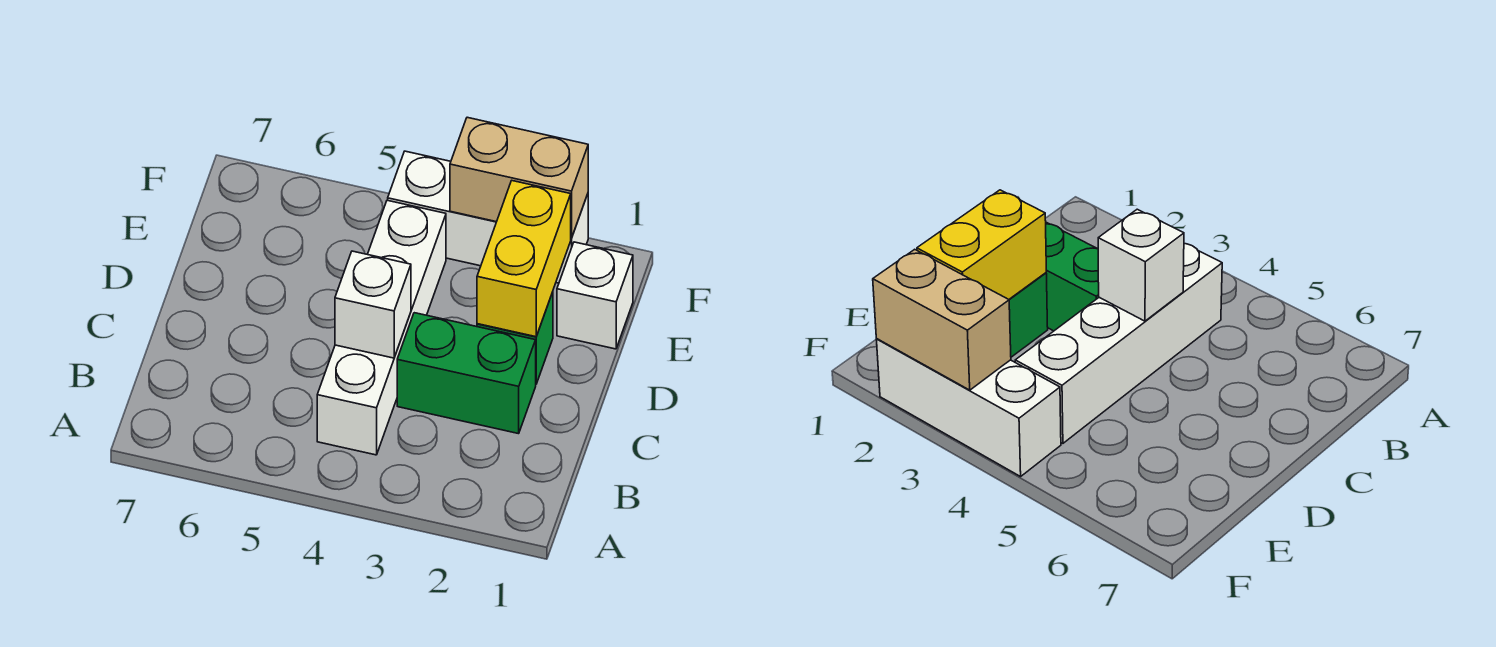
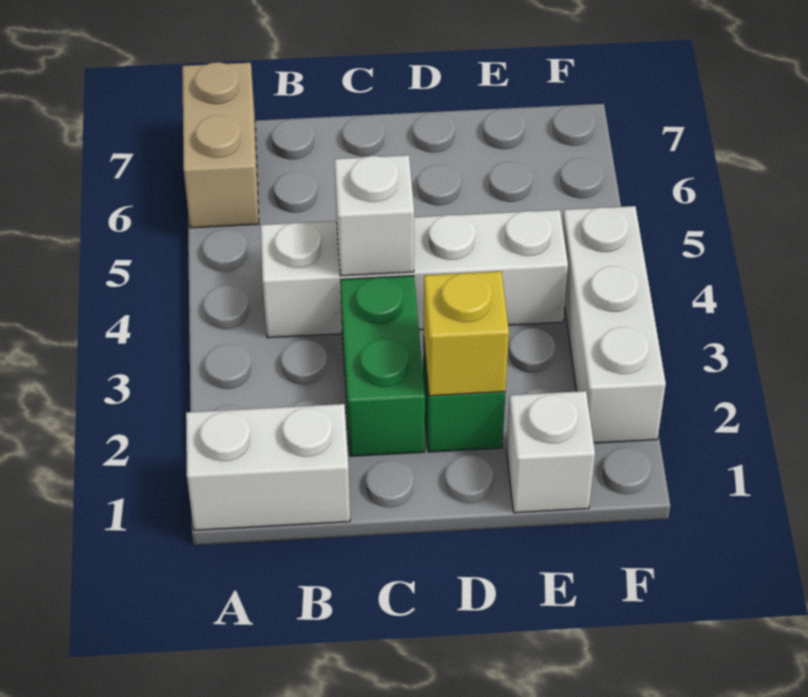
none -> white brick A1:B1 level 1
yellow brick D2:E2 level 2 -> yellow brick D2 level 2
tan brick F2:F3 level 2 -> tan brick A6:A7 level 1

